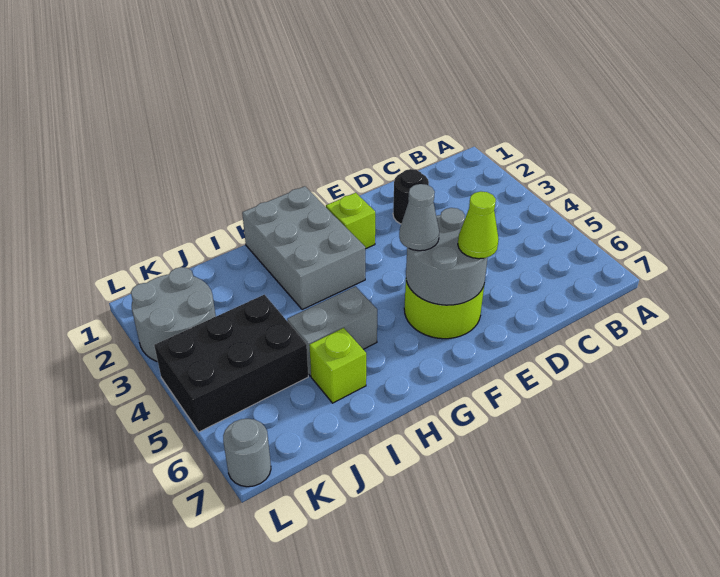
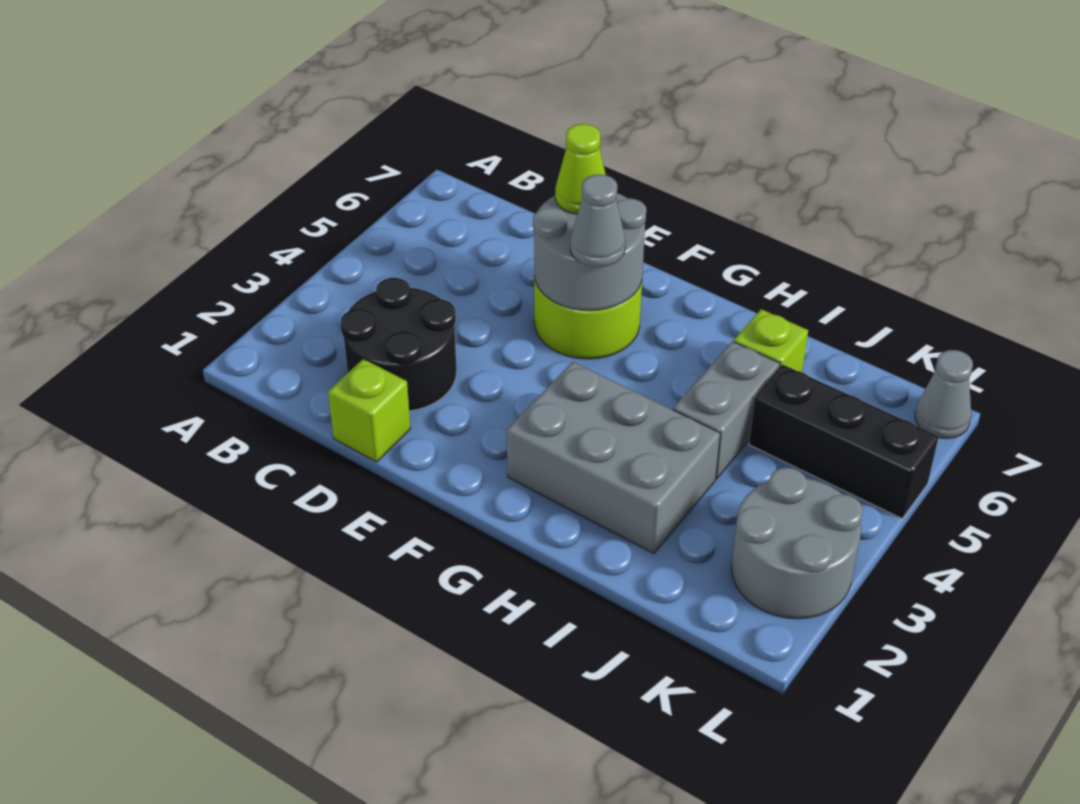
black round brick D2 level 1 -> black round brick C2:D3 level 1
lime brick F2 level 1 -> lime brick D1 level 1
grey brick G1:H3 level 1 -> grey brick G2:I3 level 1
grey brick H5:I5 level 1 -> grey brick I4:I5 level 1
black brick J4:L5 level 1 -> black brick J5:L5 level 1
grey round brick L7 level 1 -> grey cone L7 level 1

